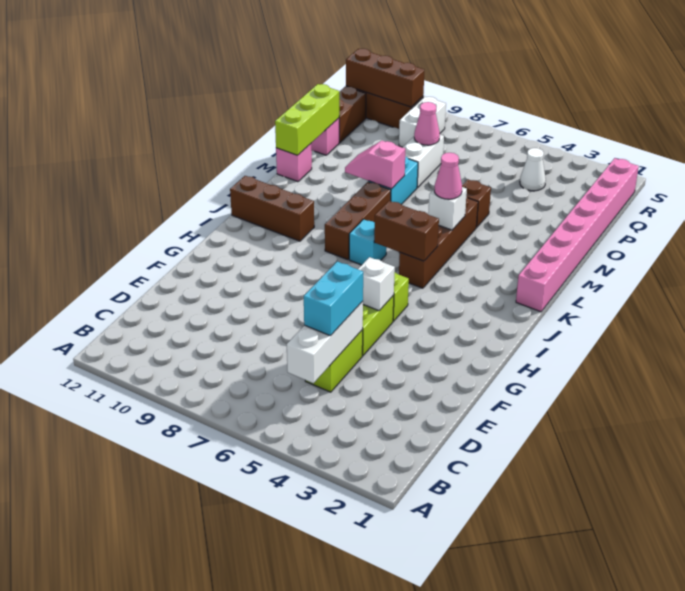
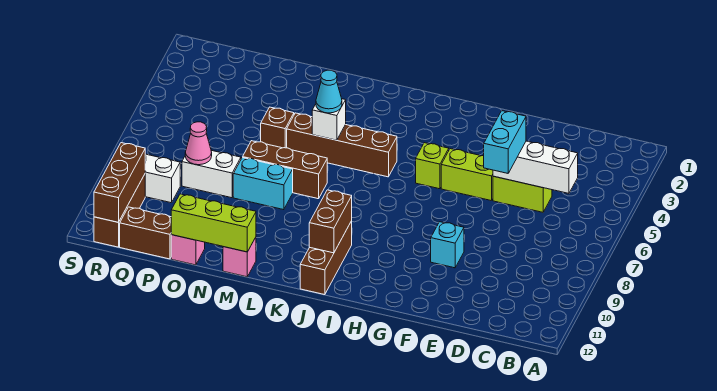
cyan brick D5:E5 level 3 -> cyan brick E5:E6 level 3
white brick G5 level 2 -> none
brown brick J5:J6 level 2 -> brown brick J10:J11 level 2
cyan brick J7 level 1 -> cyan brick F9 level 1
brown brick J8:L8 level 1 -> brown brick L7:N7 level 1
pink brick K1:R1 level 1 -> none
pink cone L5 level 3 -> cyan cone L5 level 3
pink slope M8:M9 level 2 top 8 -> none
white cone Q4 level 1 -> none

